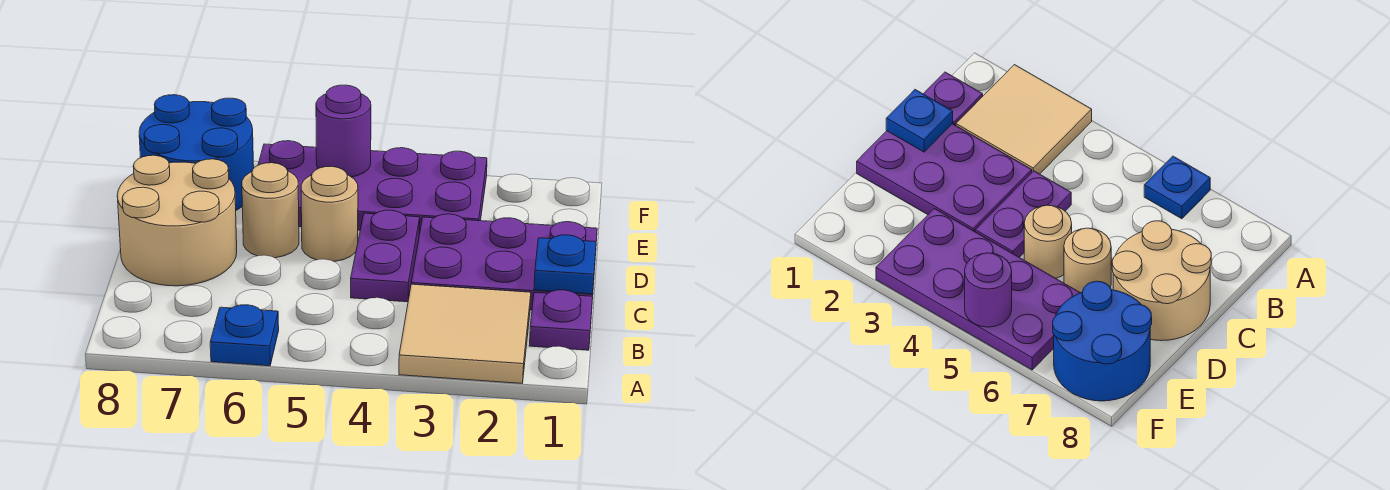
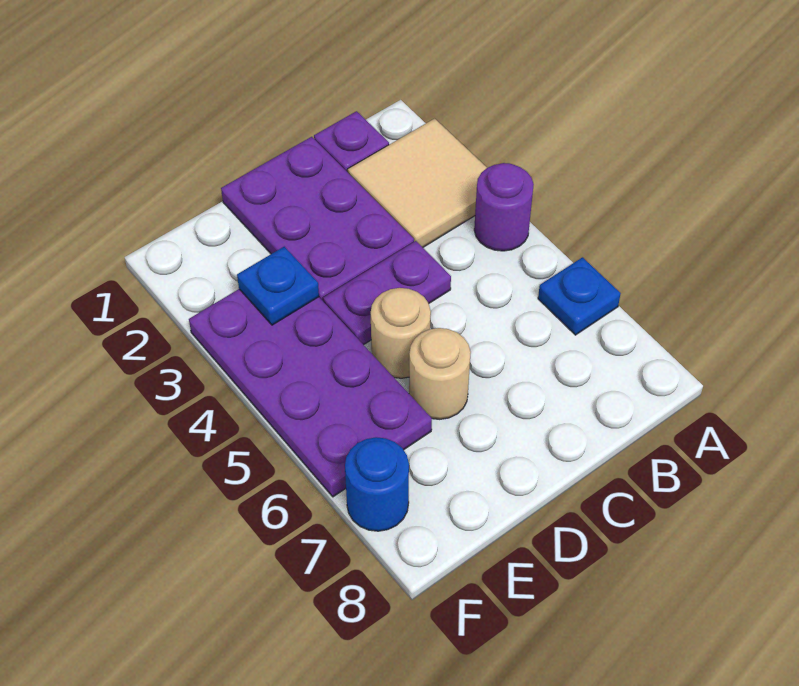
blue plate C1 level 2 -> blue plate E3 level 2
tan round brick C7:D8 level 1 -> none
blue round brick E7:F8 level 1 -> blue round brick F7 level 1
purple round brick F5 level 2 -> purple round brick A4 level 1

